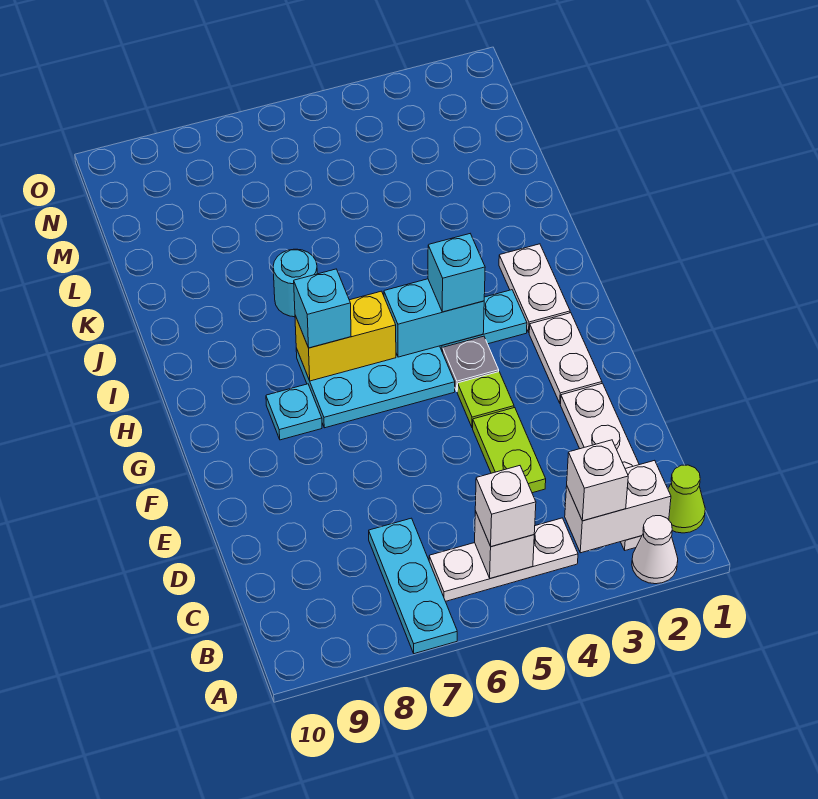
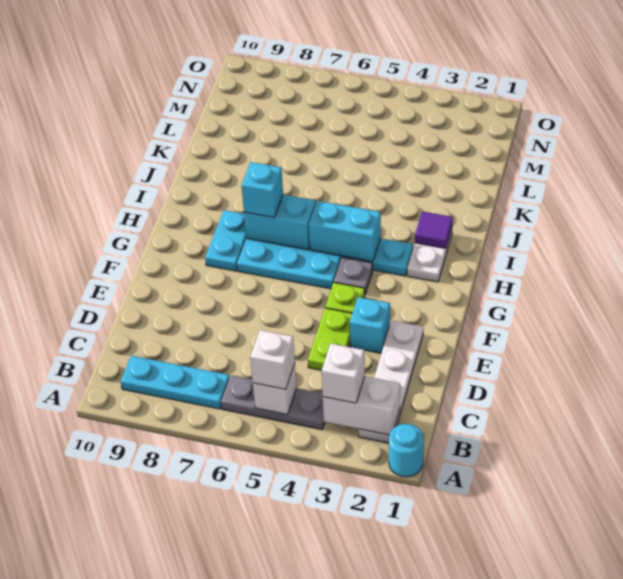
white cone A2 level 1 -> none
cyan plate A7:C7 level 1 -> cyan plate B7:B9 level 1
lime cone B1 level 1 -> none
white plate B4:B6 level 1 -> grey plate B4:B6 level 1
white plate F2:G2 level 1 -> none
cyan plate G8 level 1 -> cyan plate G8:H8 level 1
cyan brick H4 level 3 -> cyan brick E3 level 1
yellow brick H6:H7 level 2 -> cyan brick H6:H7 level 2
none -> purple tile I2 level 2
cyan round brick J7 level 1 -> cyan round brick A1 level 1

